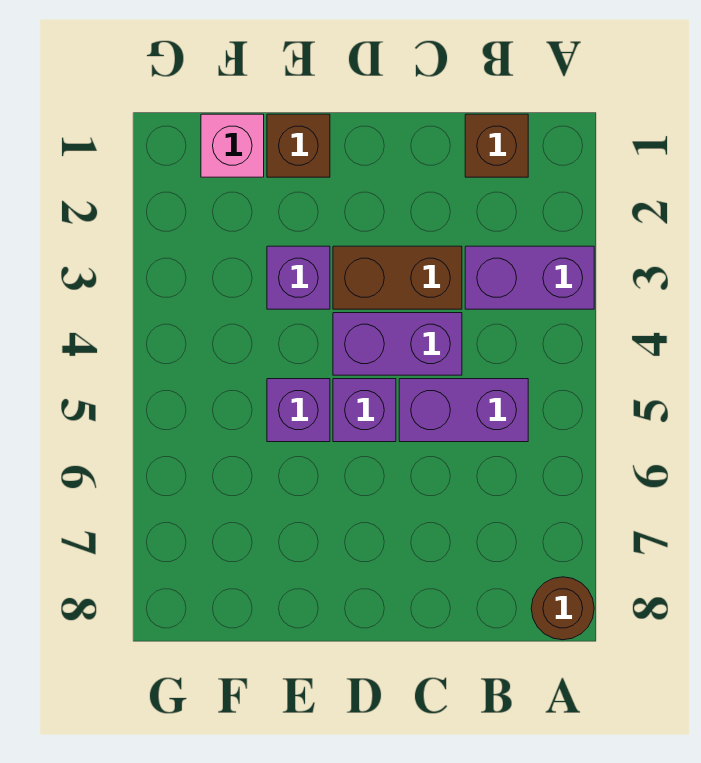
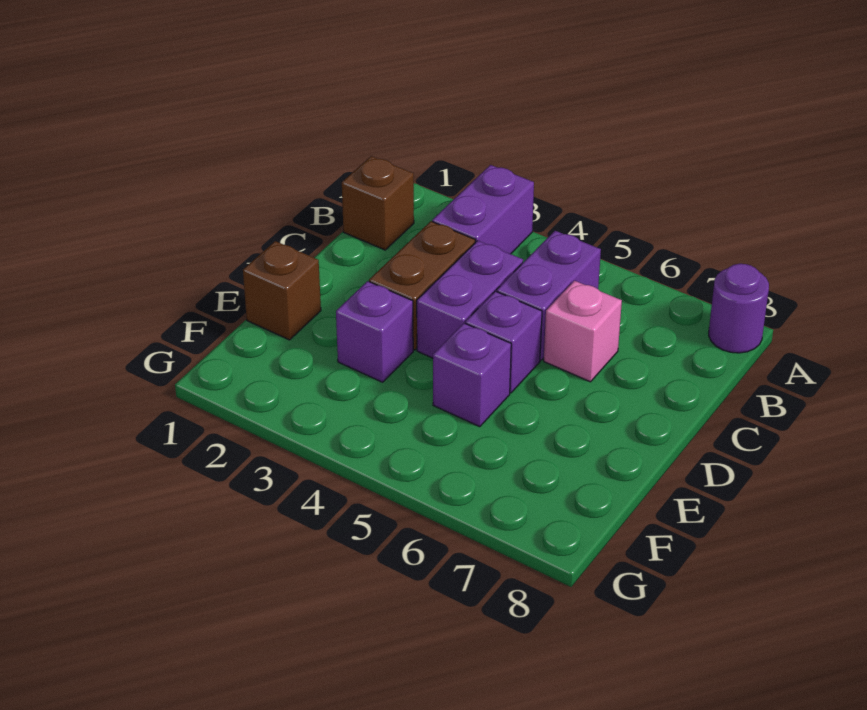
brown round brick A8 level 1 -> purple round brick A8 level 1
pink brick F1 level 1 -> pink brick C6 level 1

